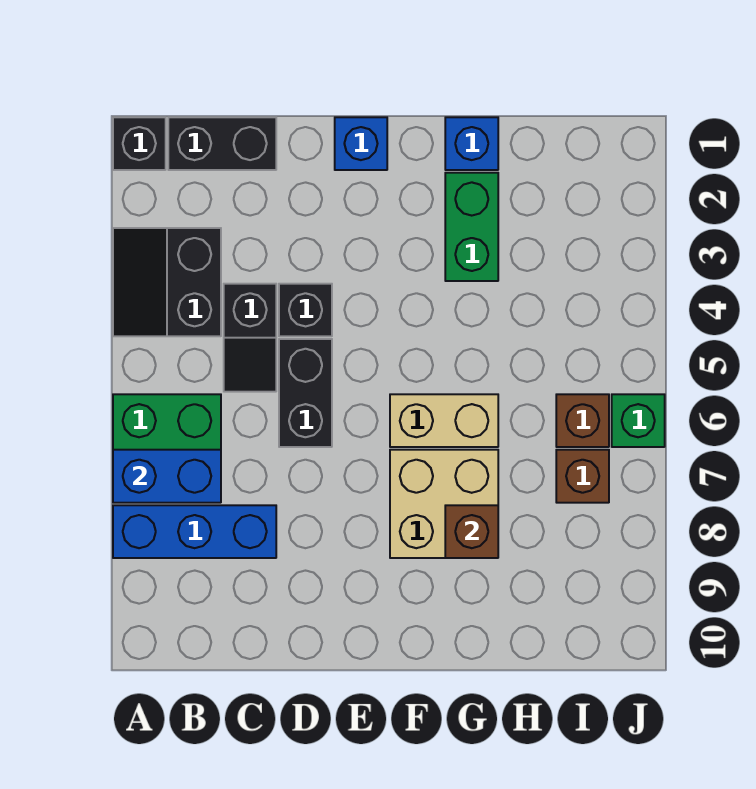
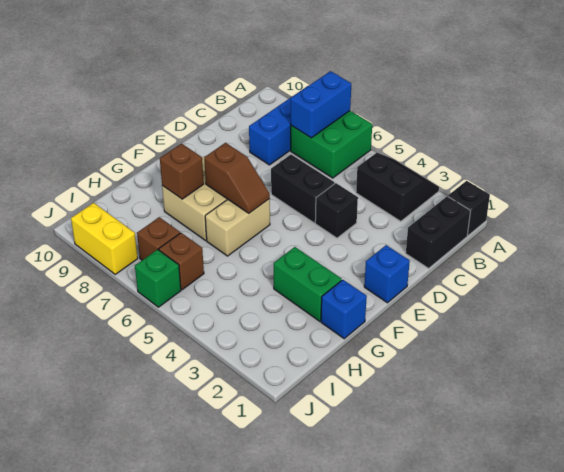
black slope C4:C5 level 1 top 4 -> none
none -> brown slope F6:F7 level 2 top 7
none -> yellow brick J8:J9 level 1

